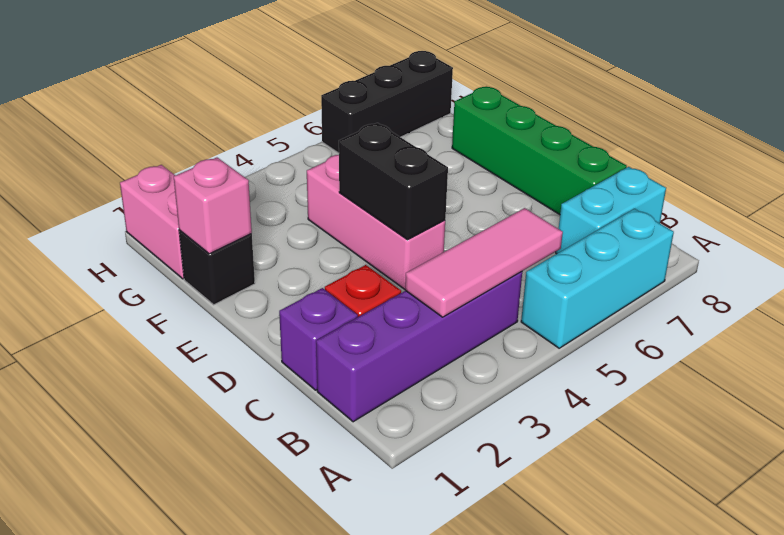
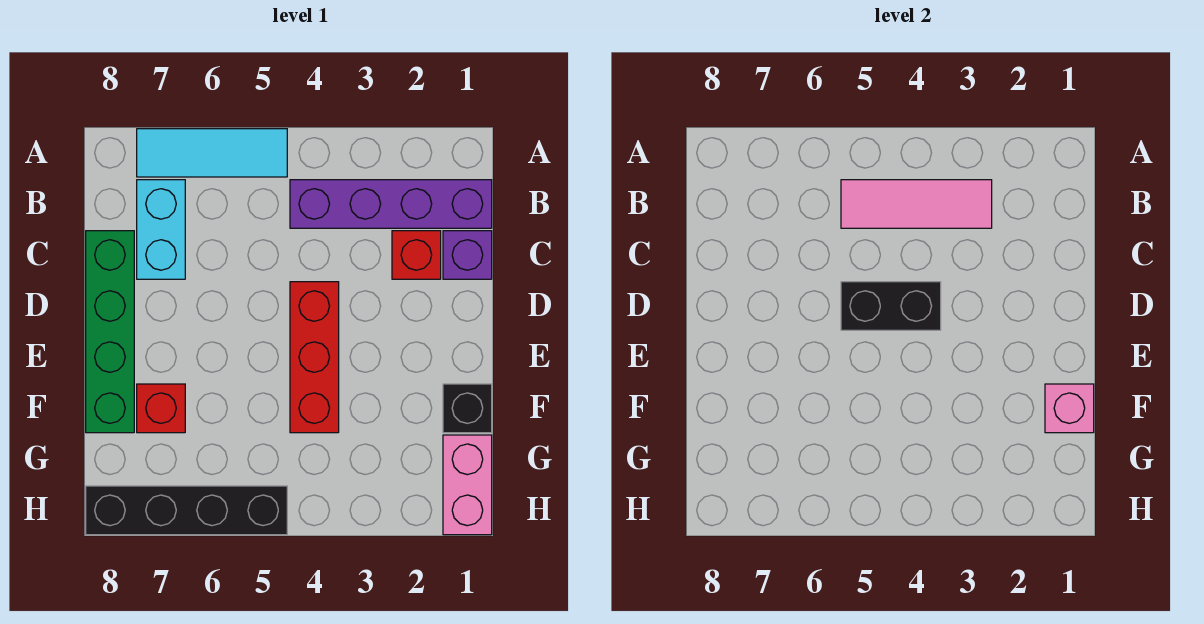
cyan brick A5:A7 level 1 -> cyan tile A5:A7 level 1
cyan brick B7:B8 level 1 -> cyan brick B7:C7 level 1
pink brick D4:F4 level 1 -> red brick D4:F4 level 1
black brick D4:E4 level 2 -> black brick D4:D5 level 2
none -> red brick F7 level 1
black brick H6:H8 level 1 -> black brick H5:H8 level 1

